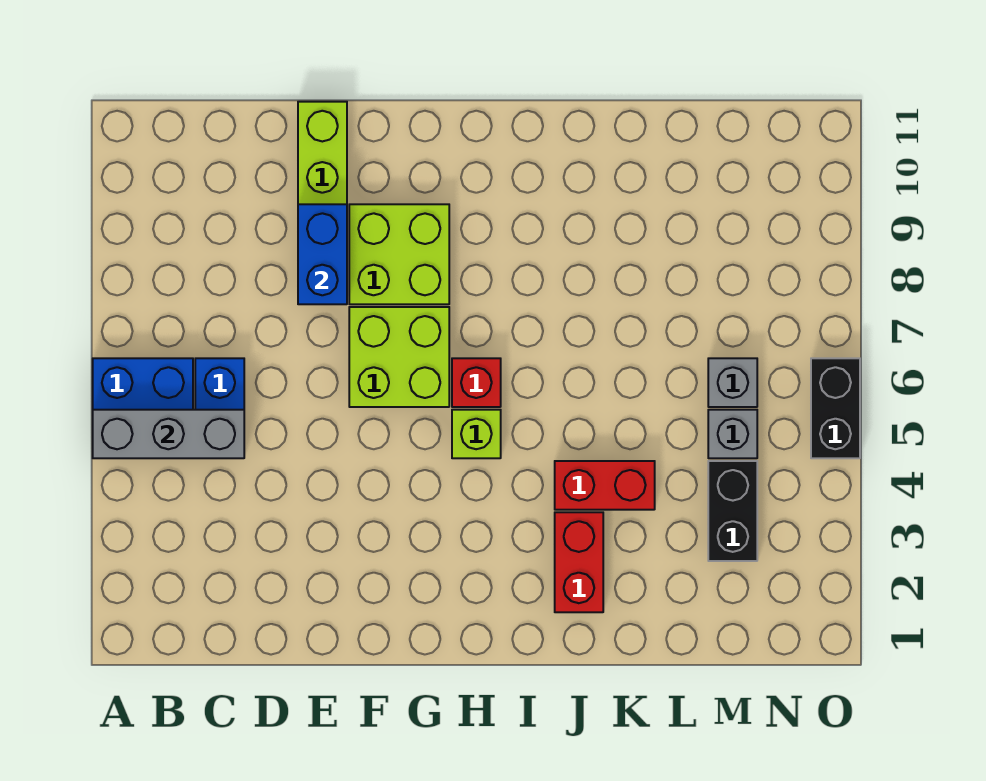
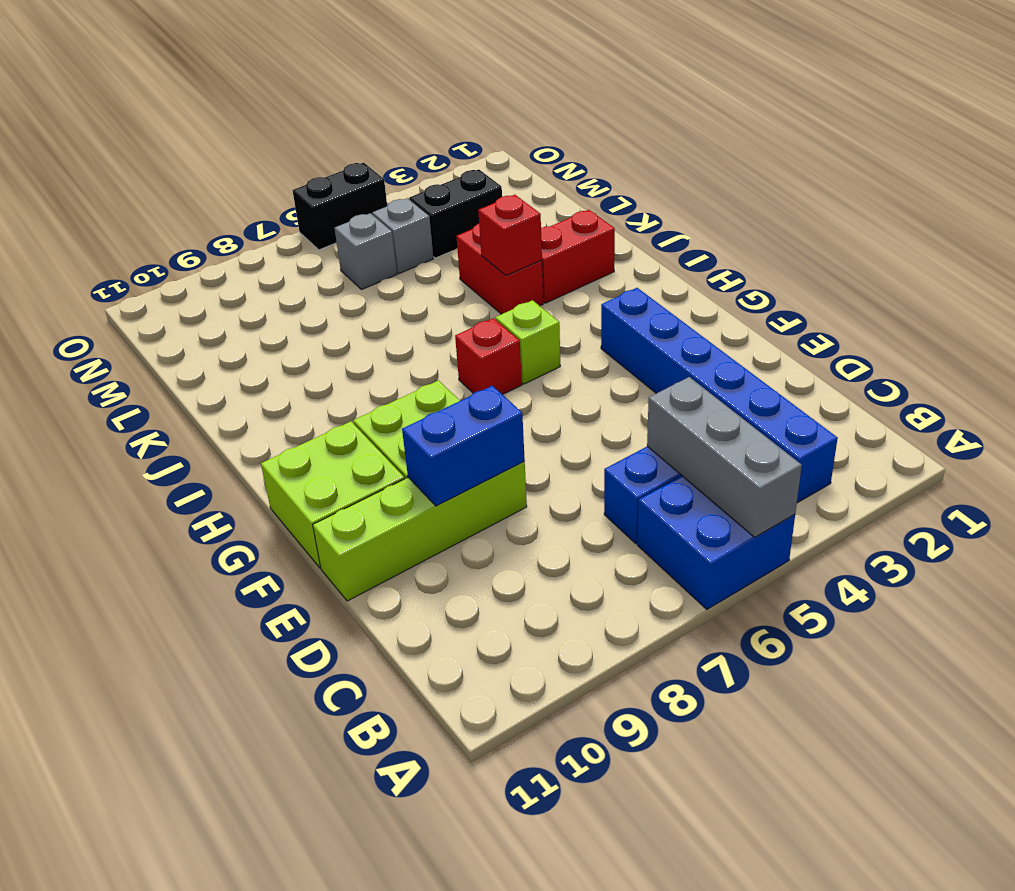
none -> blue brick B3:G3 level 1
lime brick F6:G7 level 1 -> lime brick F10:G11 level 1
none -> red brick J4 level 2

